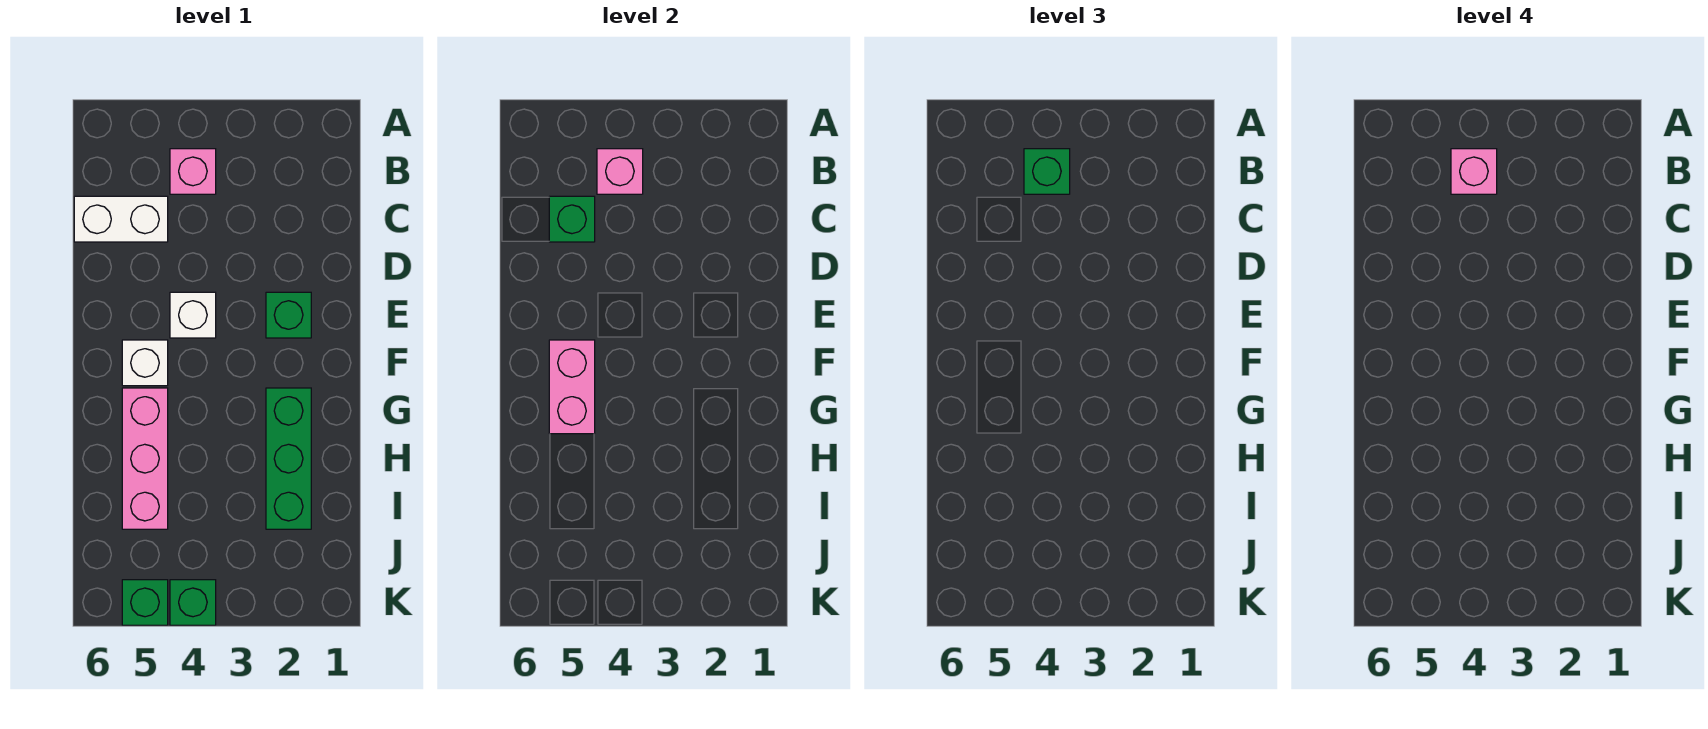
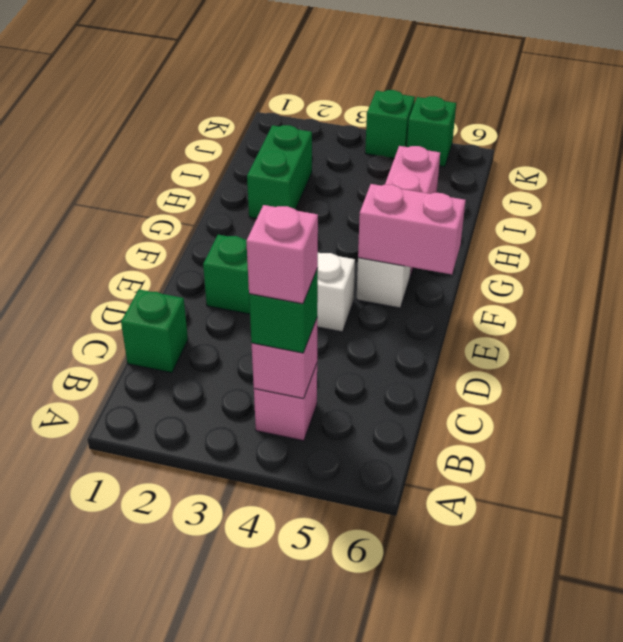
white brick C5:C6 level 1 -> none
green brick C5 level 2 -> green brick C1 level 1
pink brick F5:G5 level 2 -> pink brick F5:F6 level 2
green brick G2:I2 level 1 -> green brick H2:I2 level 1

